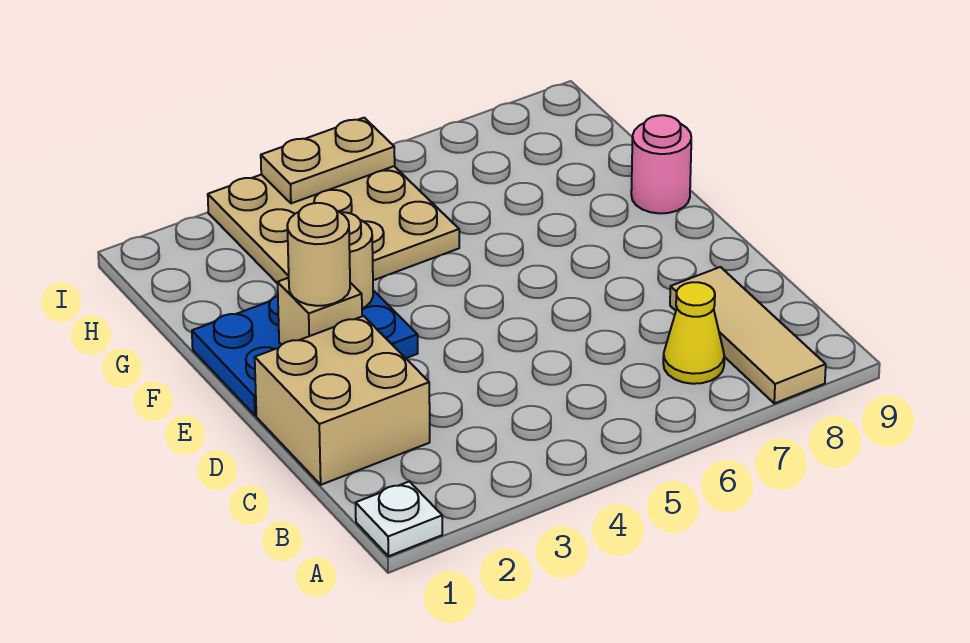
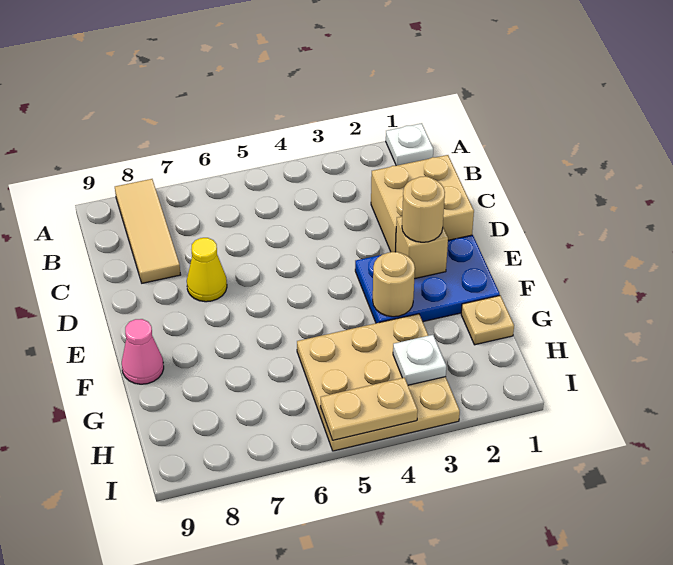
yellow cone B7 level 1 -> yellow cone D7 level 1
pink round brick F9 level 1 -> pink cone F9 level 1
none -> tan plate G1 level 1
none -> white plate H3 level 2

